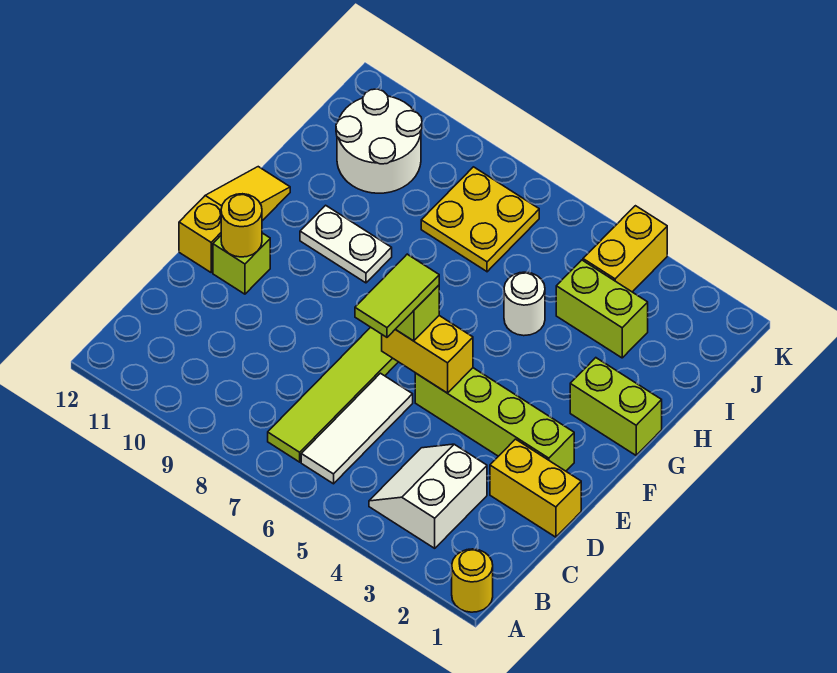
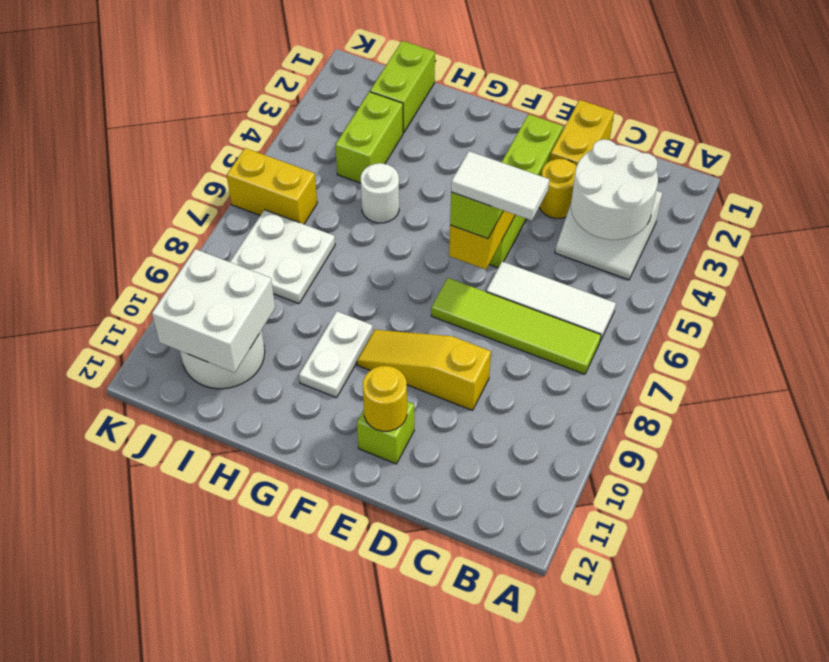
yellow round brick A1 level 1 -> yellow round brick D3 level 1
none -> white round brick B3:C4 level 2
lime tile D6:E6 level 4 -> white tile D6:E6 level 4
yellow slope E12:G12 level 1 top E -> yellow slope D9:F9 level 1 top D
lime brick G1:G2 level 1 -> lime brick I1:I2 level 1
yellow plate I7:J8 level 1 -> white plate I7:J8 level 1
none -> white brick I10:J11 level 2
yellow brick J4:K4 level 1 -> yellow brick J6:K6 level 1

